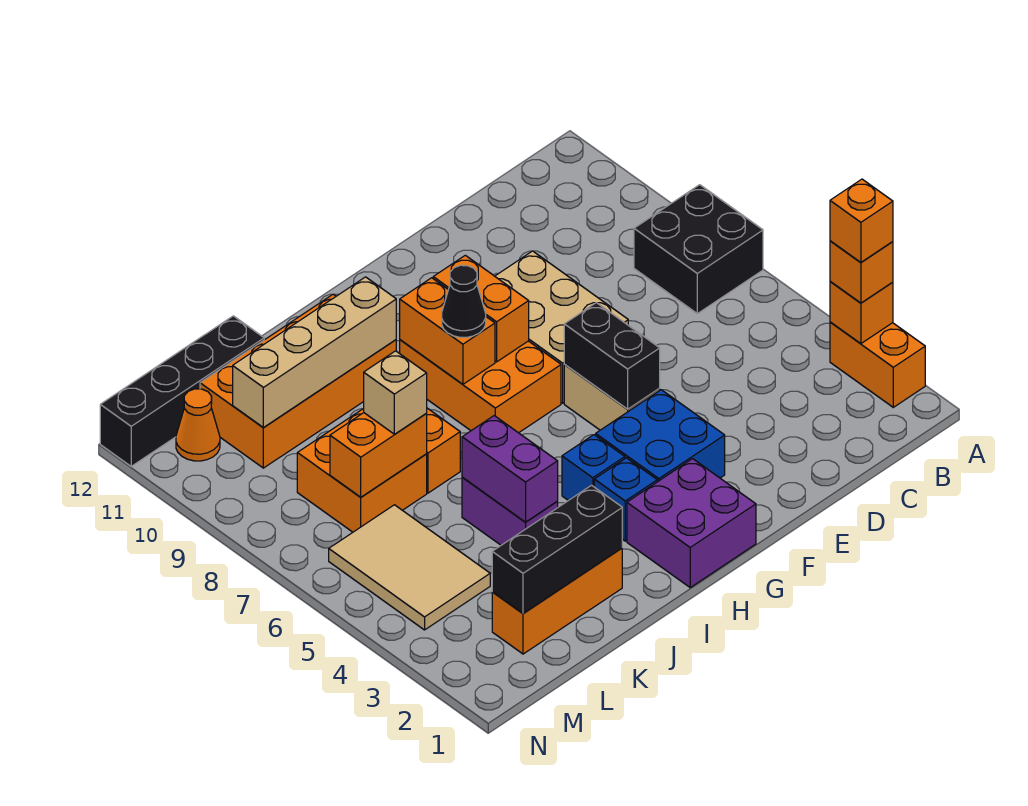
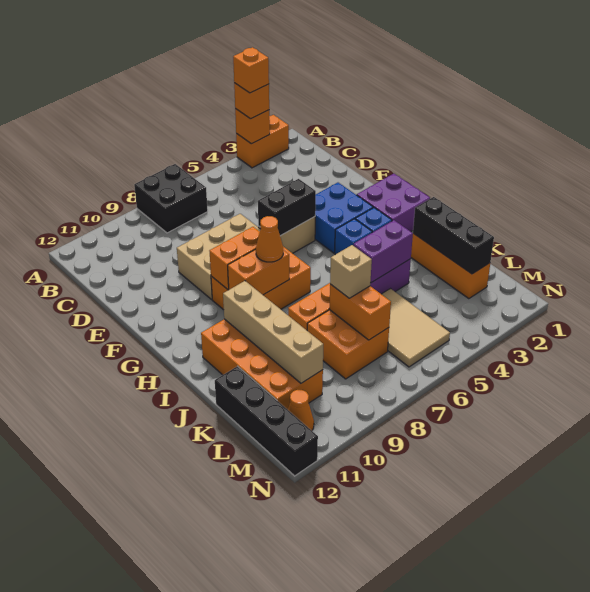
black cone H8 level 3 -> orange cone H8 level 3
tan tile L4:M6 level 1 -> tan tile K5:M6 level 1

